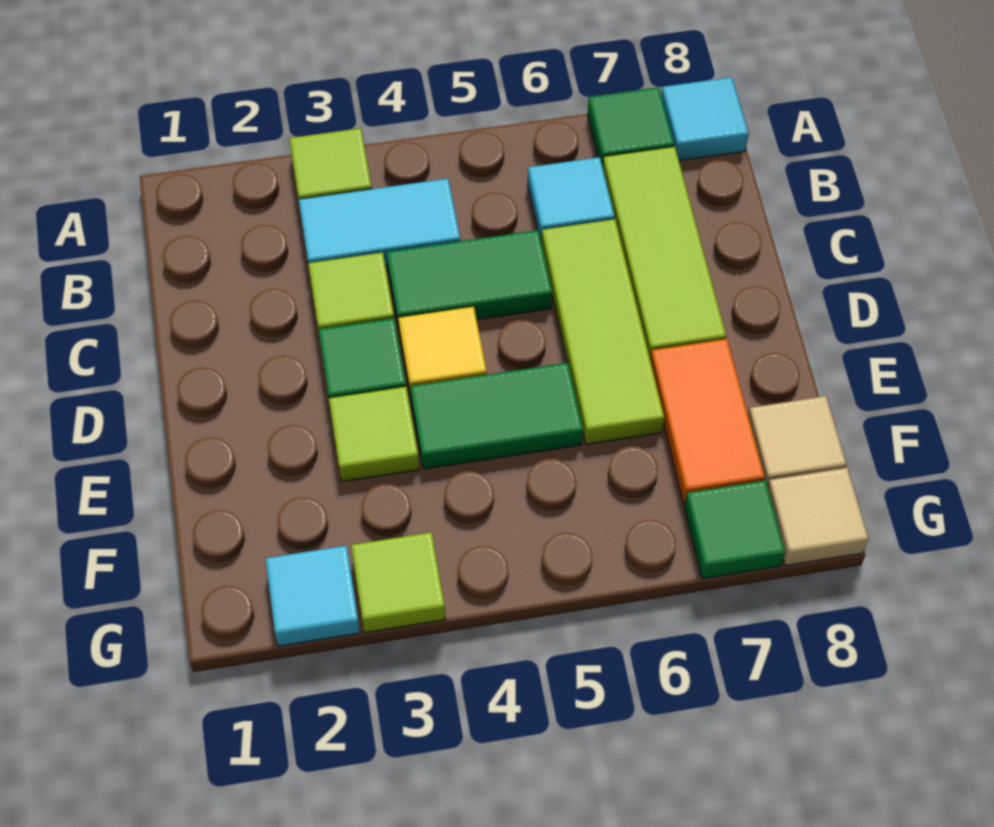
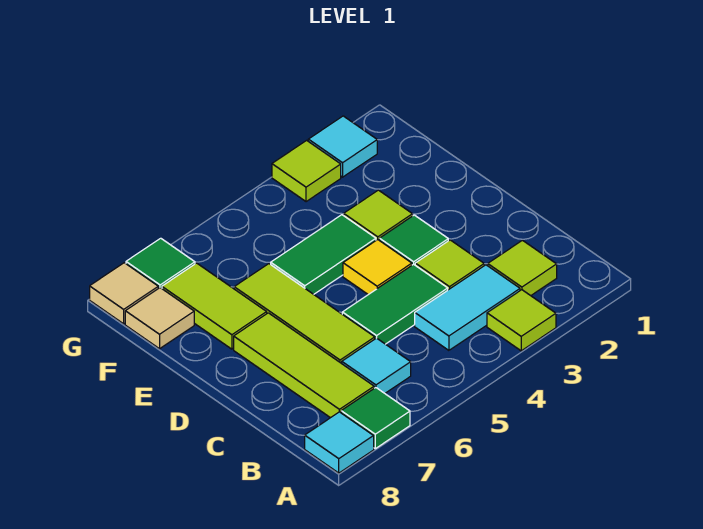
none -> lime tile B2 level 1
orange tile E7:F7 level 1 -> lime tile E7:F7 level 1

